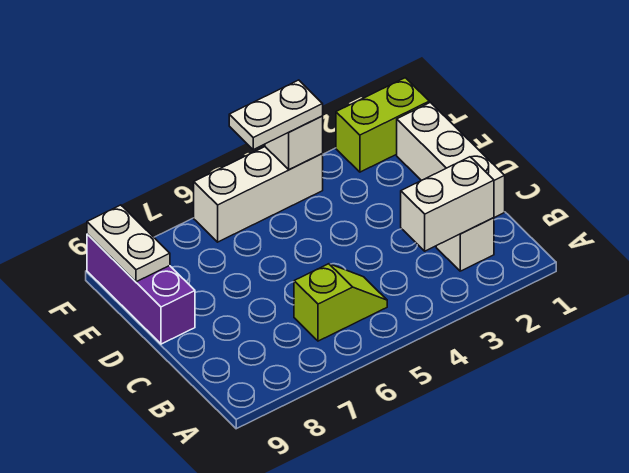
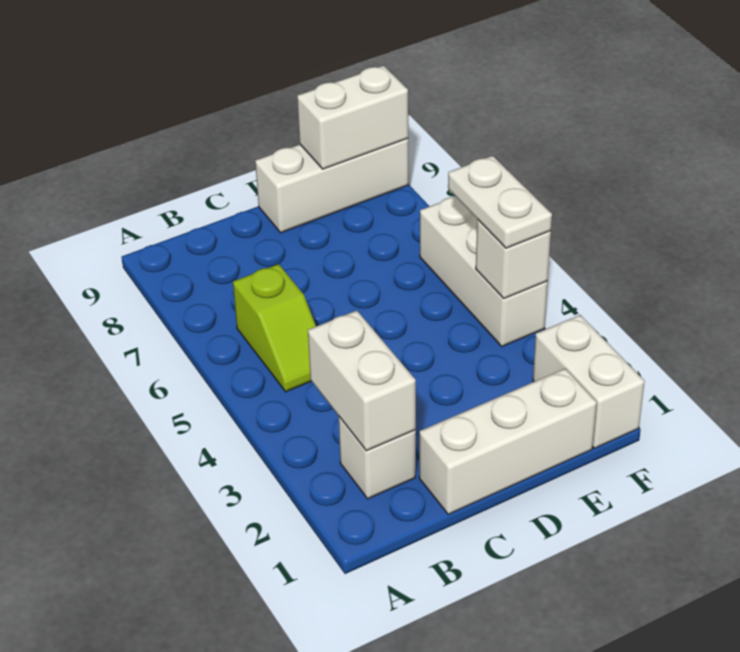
purple brick D9:F9 level 1 -> white brick D9:F9 level 1
white plate E9:F9 level 2 -> white brick E9:F9 level 2
lime brick F1:F2 level 1 -> white brick F1:F2 level 1

